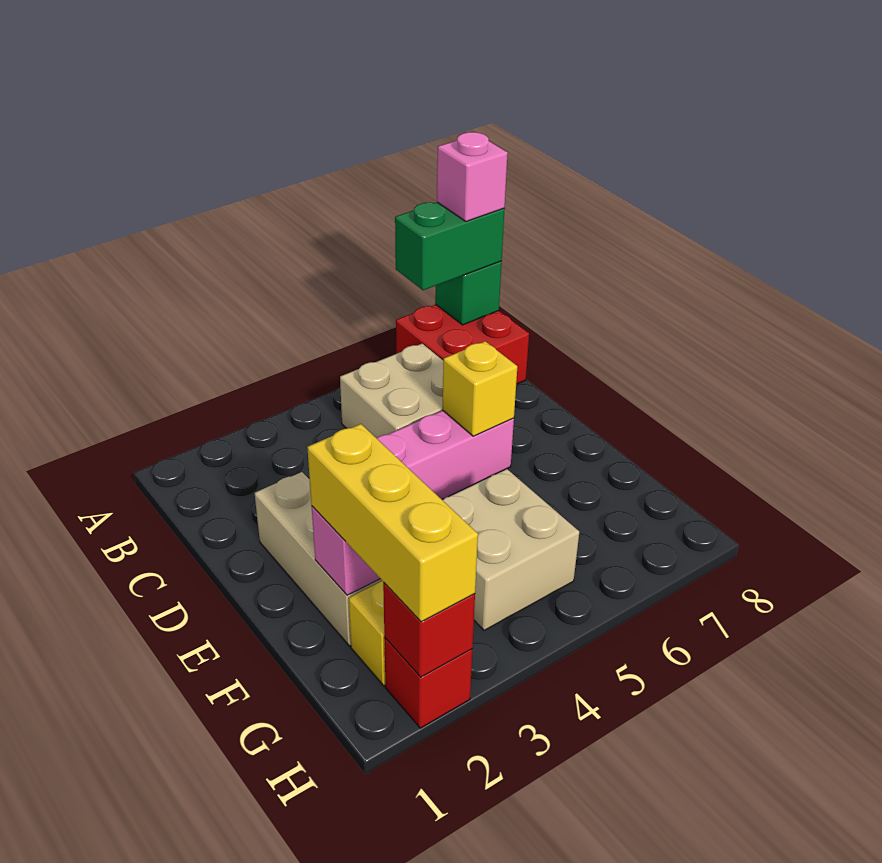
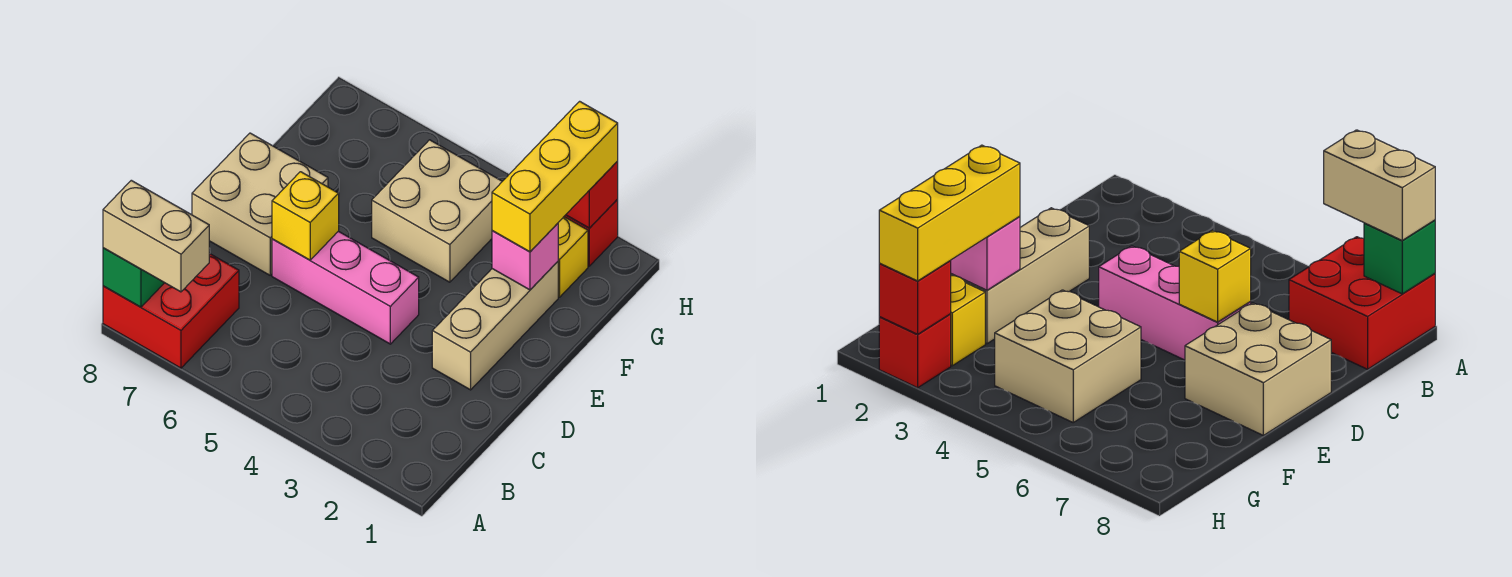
green brick A7:A8 level 3 -> tan brick A7:A8 level 3
pink brick A8 level 4 -> none
tan brick B5:C6 level 1 -> tan brick D7:E8 level 1

